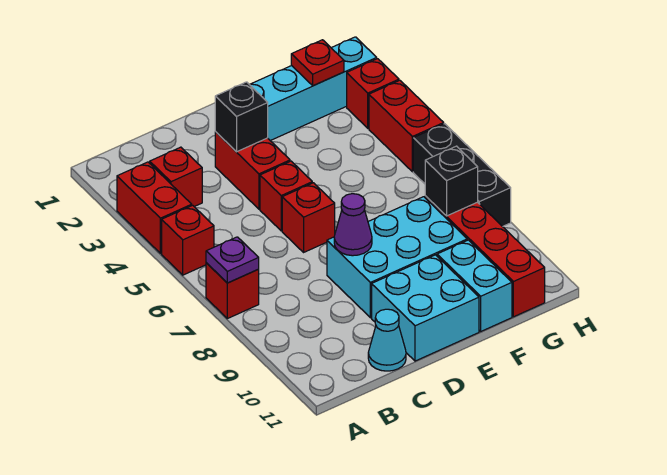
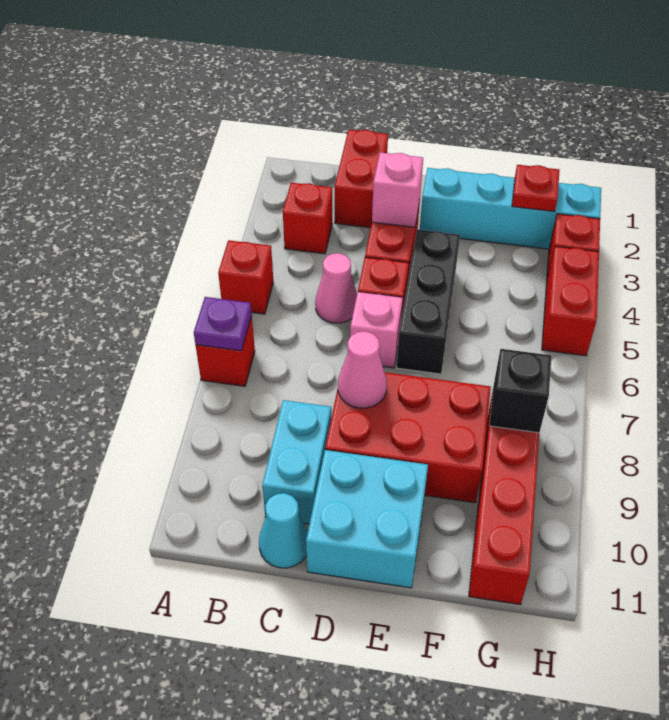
red brick A3:A4 level 1 -> red brick C1:C2 level 1
none -> pink cone C5 level 1
black brick D3 level 2 -> pink brick D3 level 2
red brick D6 level 1 -> pink brick D6 level 1
cyan brick D8:F9 level 1 -> red brick D8:F9 level 1
purple cone D8 level 2 -> pink cone D8 level 2
cyan brick F10:F11 level 1 -> cyan brick C9:C10 level 1
black brick H6:H8 level 1 -> black brick E4:E6 level 1

